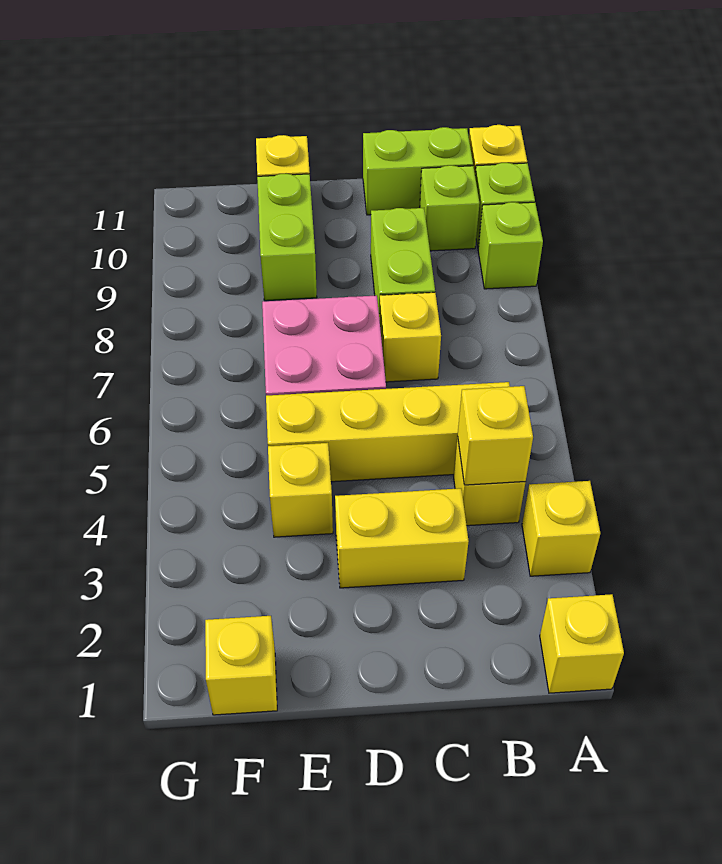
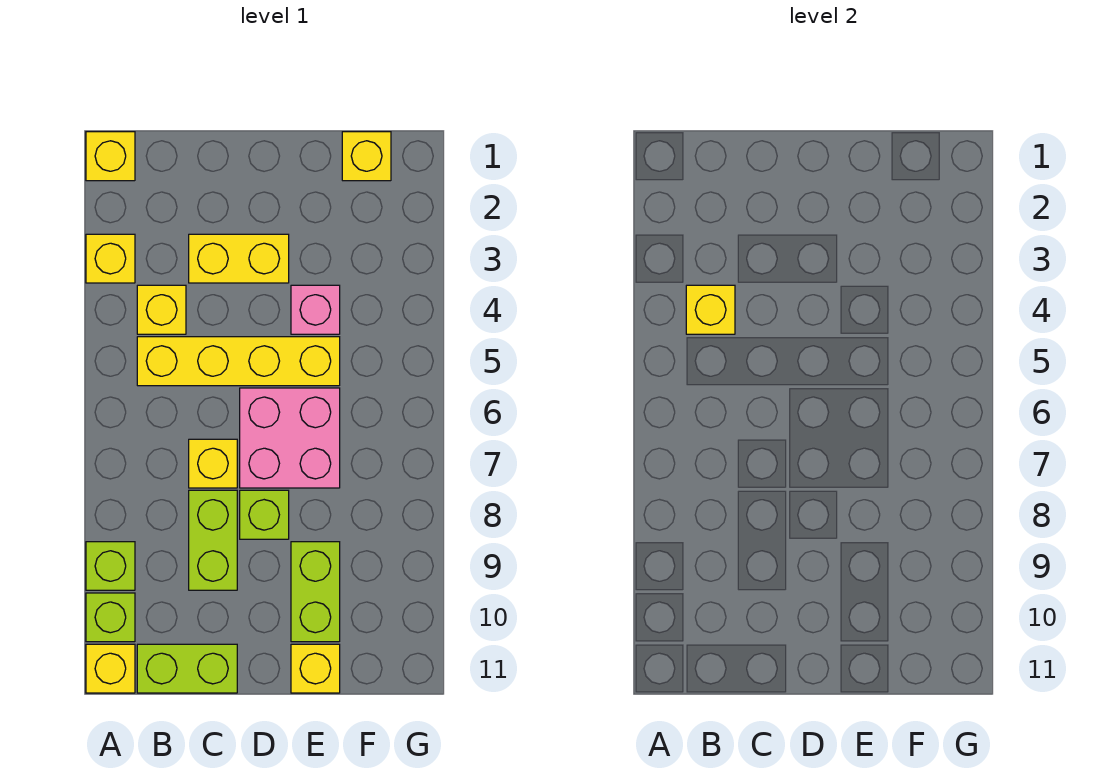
lime brick B10 level 1 -> lime brick D8 level 1
yellow brick E4 level 1 -> pink brick E4 level 1

